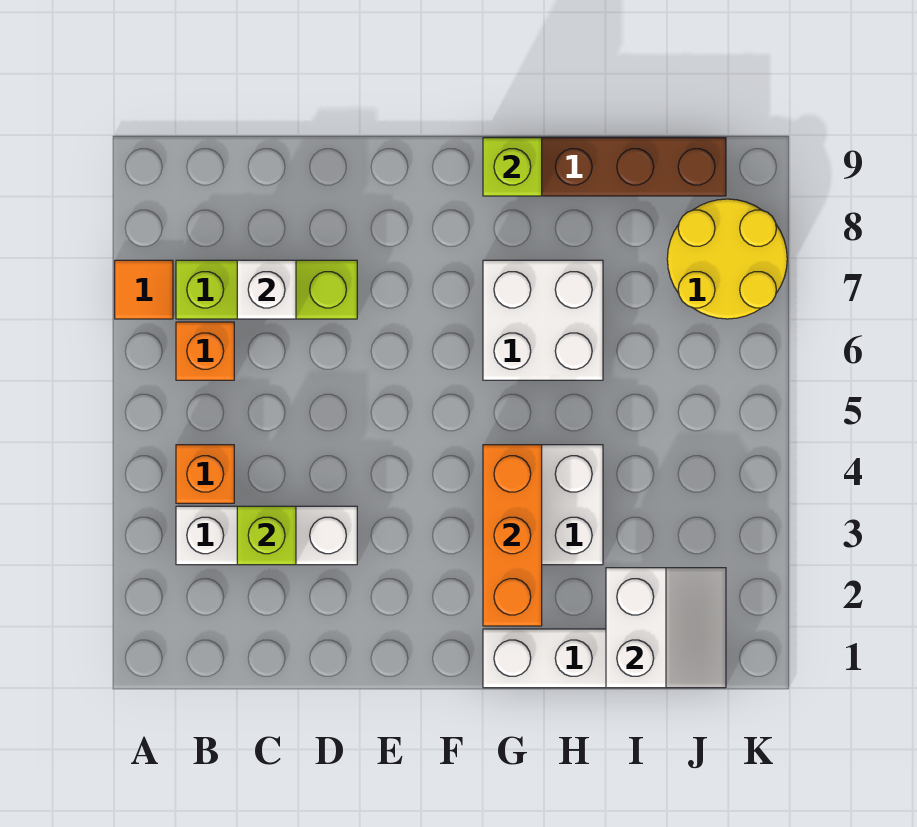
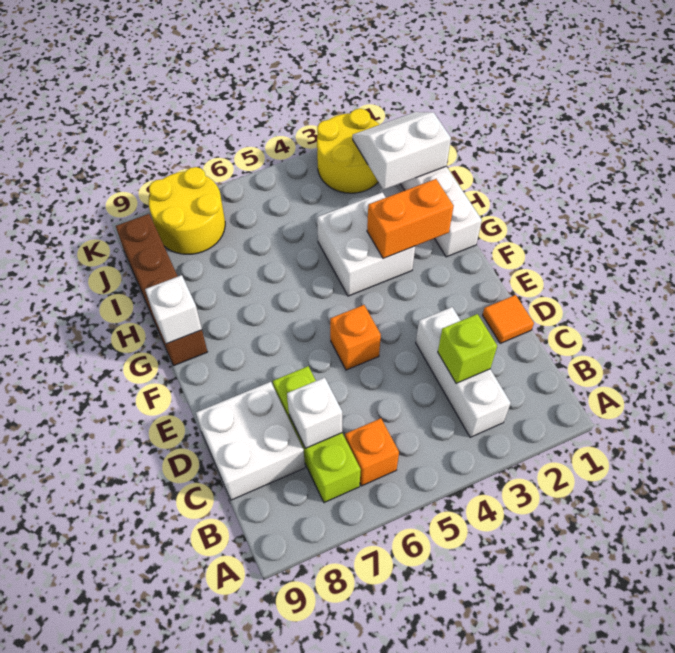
orange tile A7 level 1 -> orange tile D1 level 1
orange brick B4 level 1 -> orange brick E5 level 1
orange brick G2:G4 level 2 -> orange brick G2:G3 level 2
white brick G6:H7 level 1 -> white brick C8:D9 level 1
lime brick G9 level 2 -> white brick G9 level 2
none -> yellow round brick J2:K3 level 1

